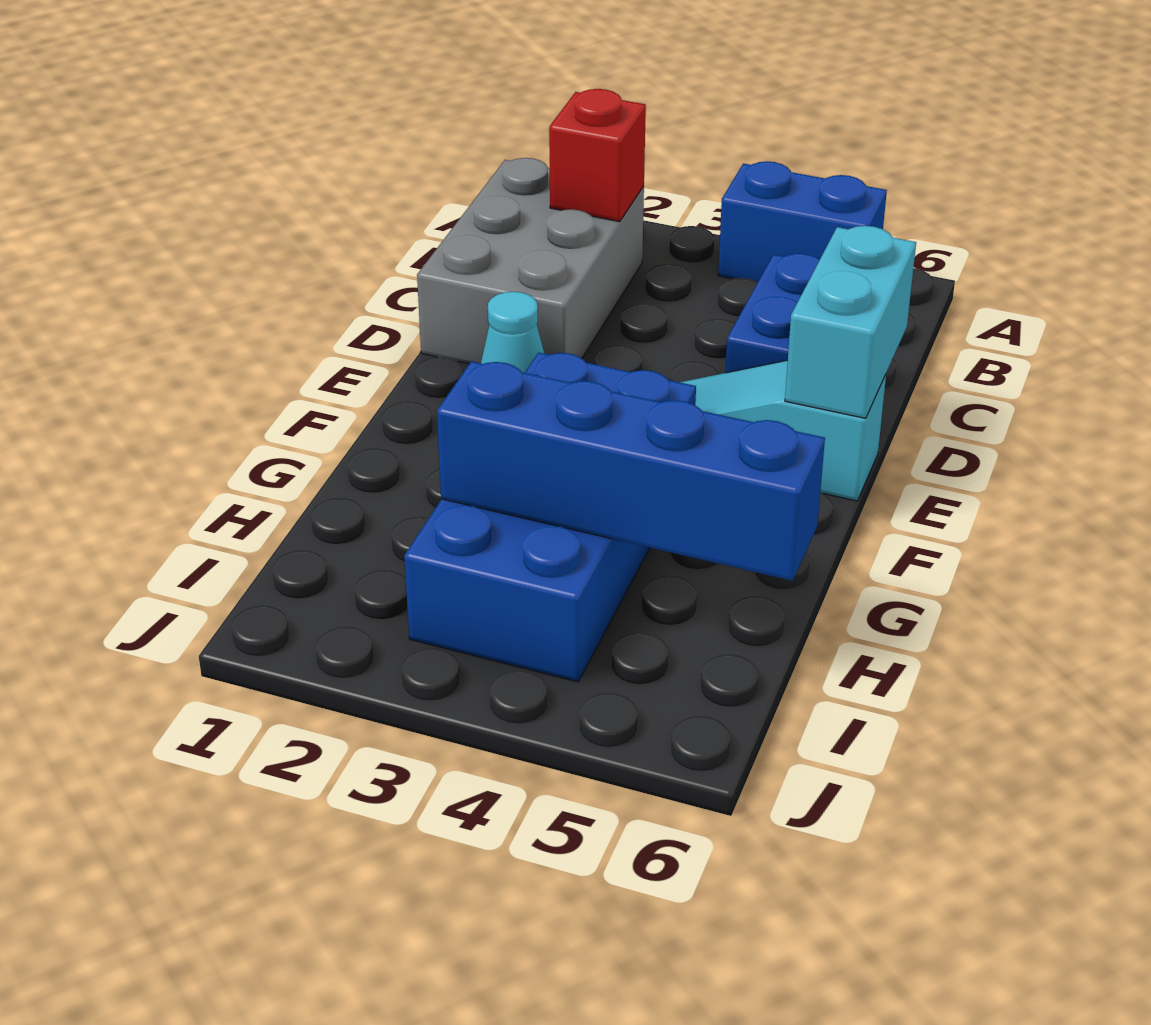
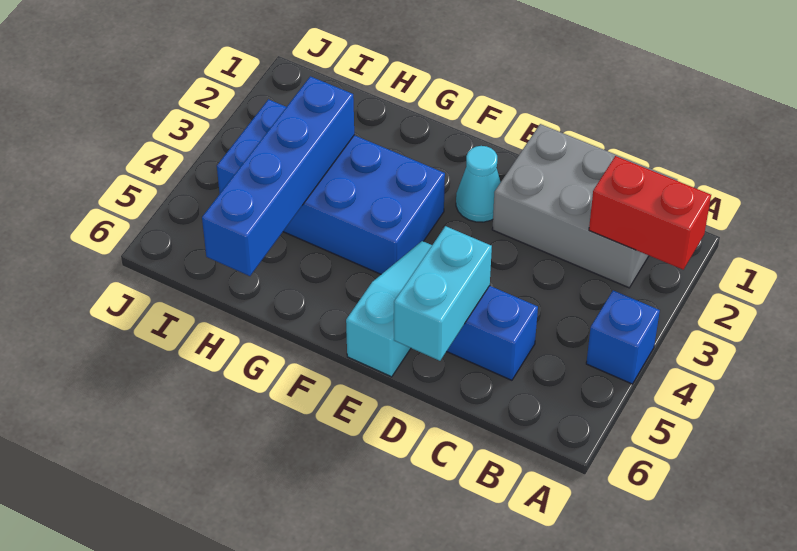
blue brick A4:A5 level 1 -> blue brick A4 level 1
red brick B2 level 2 -> red brick A2:B2 level 2
cyan brick D6:E6 level 2 -> cyan brick D5:D6 level 2

